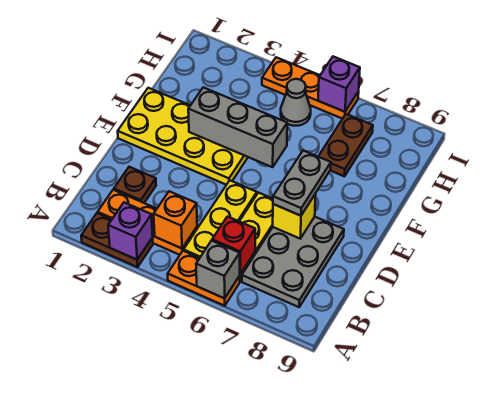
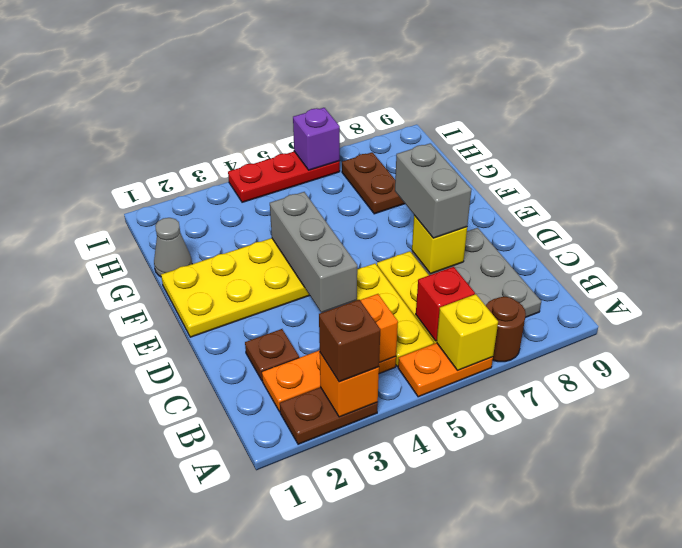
purple brick A3 level 2 -> orange brick A3 level 2
none -> brown brick A3 level 3
grey brick A6 level 2 -> yellow brick A6 level 2
none -> brown round brick A7 level 1
grey plate D7:E7 level 3 -> grey brick D7:E7 level 3
grey brick F3:F5 level 2 -> grey brick D4:F4 level 2
grey cone H5 level 1 -> grey cone G1 level 1
orange plate I4:I6 level 1 -> red plate I4:I6 level 1

